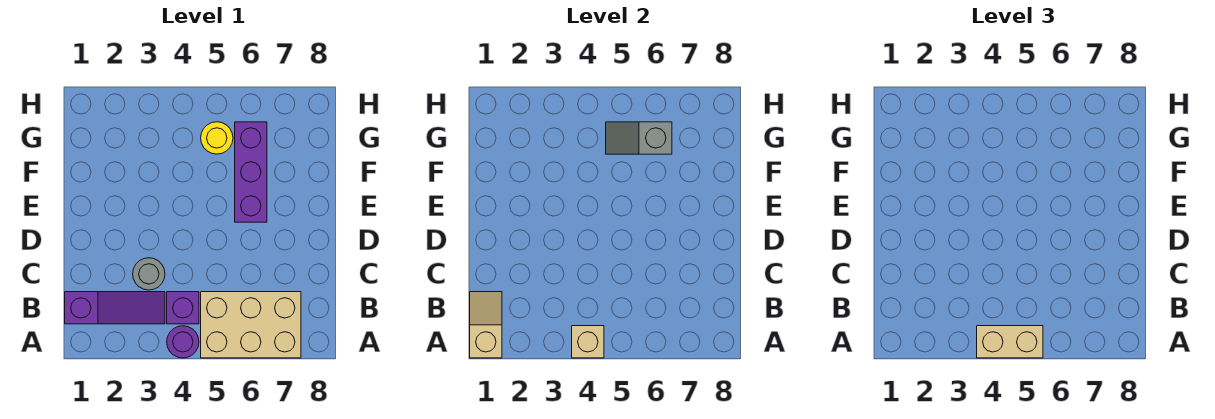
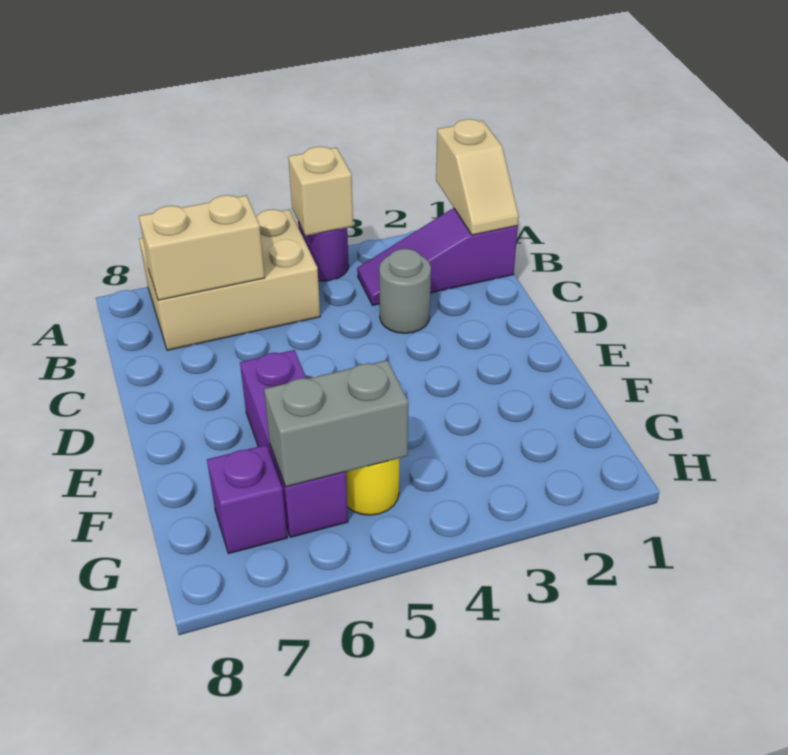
tan brick A4:A5 level 3 -> tan brick B6:B7 level 2
purple brick B4 level 1 -> purple brick G7 level 1
grey slope G5:G6 level 2 top 6 -> grey brick G5:G6 level 2

